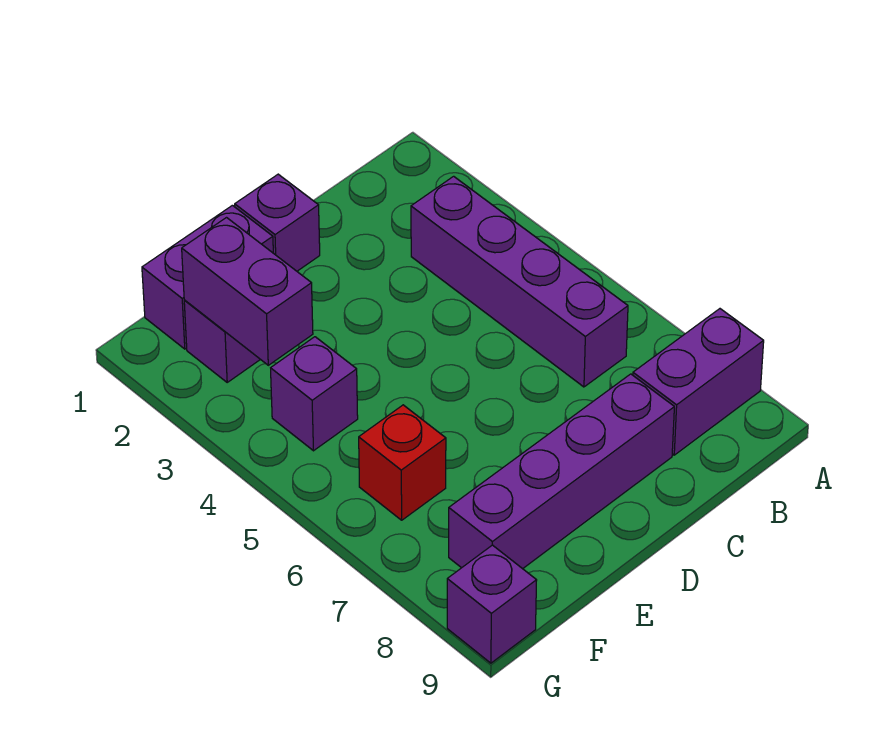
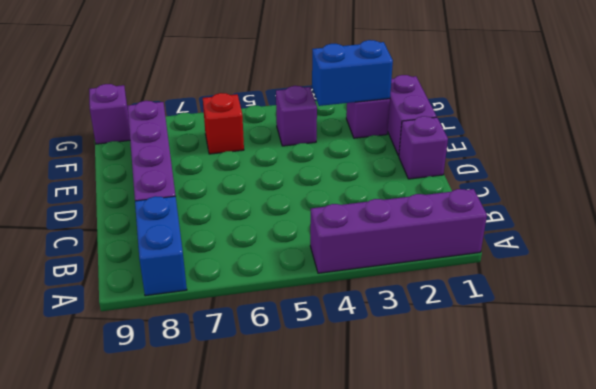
purple brick A8:B8 level 1 -> blue brick A8:B8 level 1
purple brick B3:B6 level 1 -> purple brick A1:A4 level 1
purple brick F2:F3 level 2 -> blue brick F2:F3 level 2

